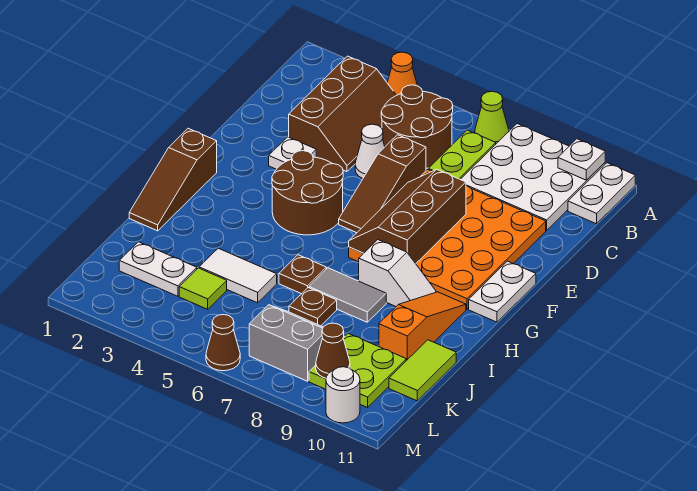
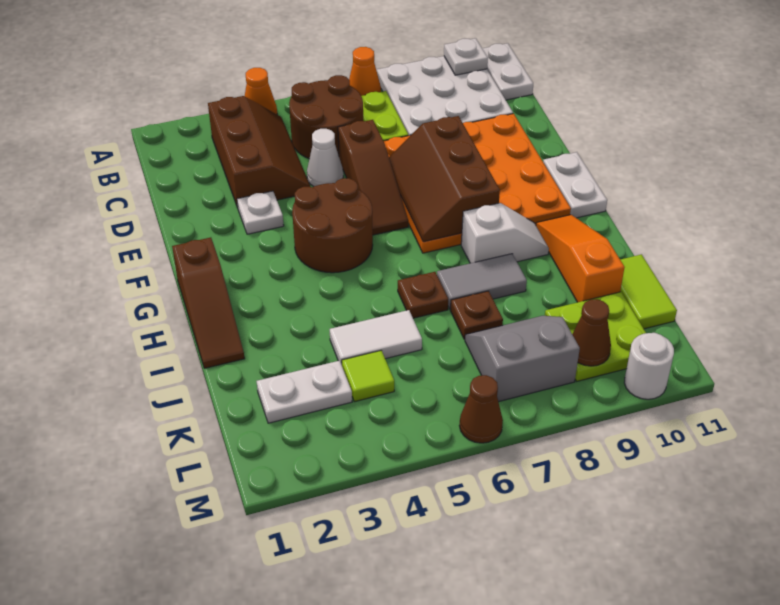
lime cone A7 level 1 -> orange cone A7 level 1

